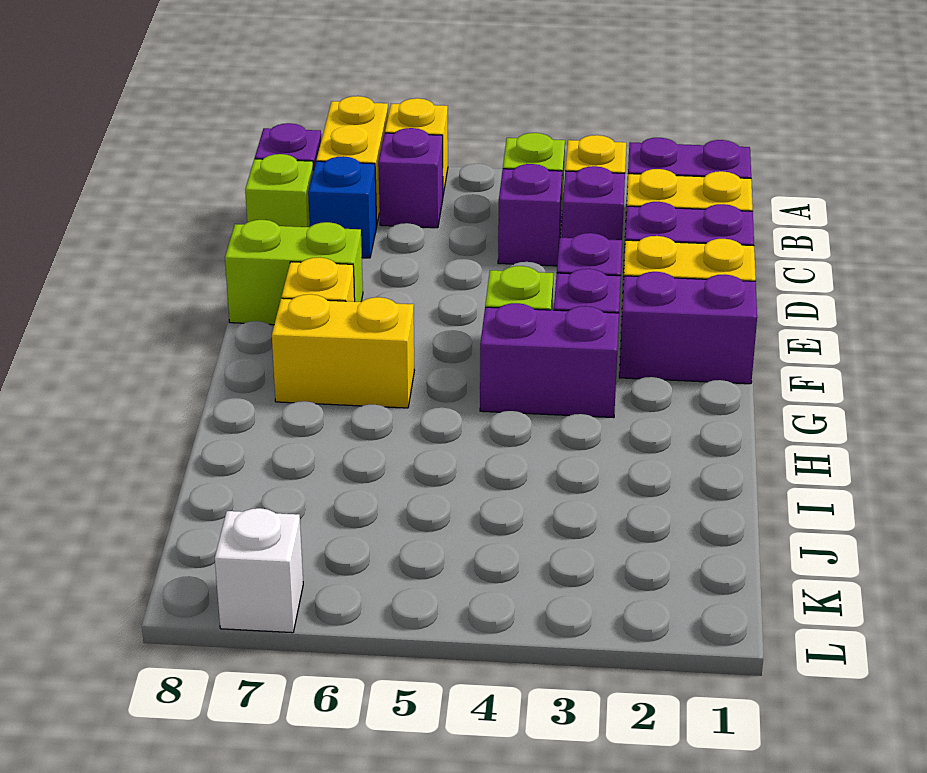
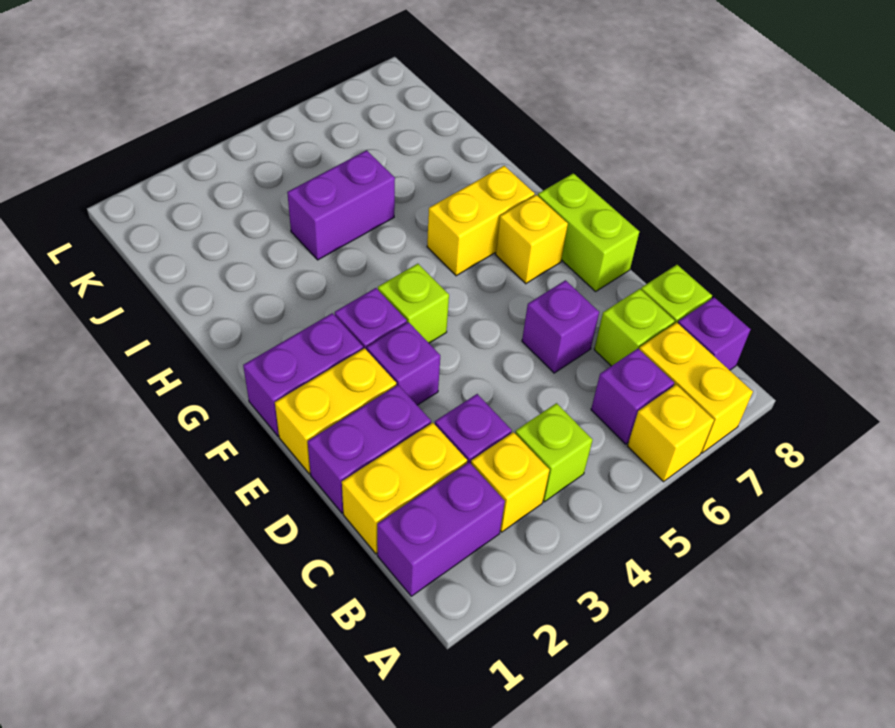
purple brick C4 level 1 -> purple brick D6 level 1
blue brick C7 level 1 -> lime brick C7 level 1
lime brick E7:E8 level 1 -> lime brick E8:F8 level 1
purple brick G3:G4 level 1 -> purple brick I4:I5 level 1
white brick L7 level 1 -> none

